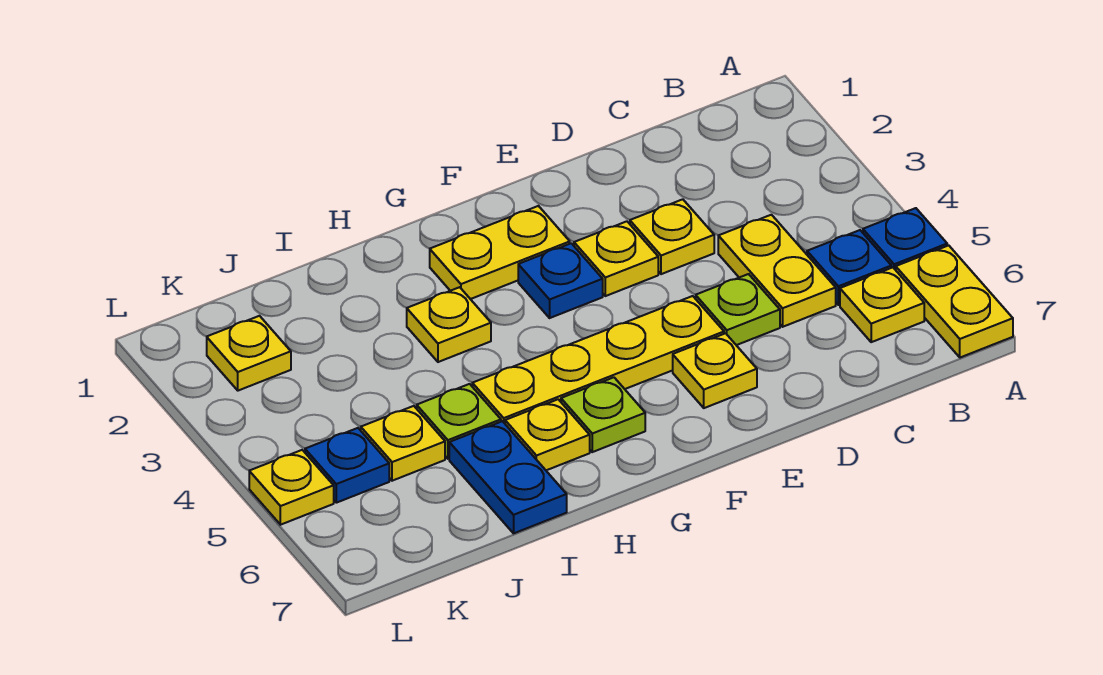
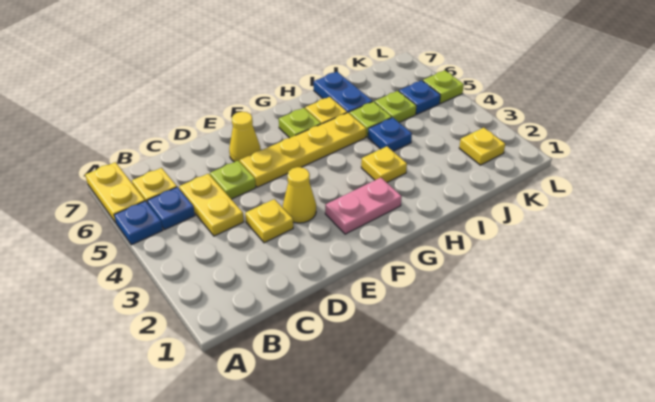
yellow plate E3 level 1 -> yellow cone E3 level 1
yellow plate E6 level 1 -> yellow cone E6 level 1
yellow plate F2:G2 level 1 -> pink plate F2:G2 level 1
blue plate F3 level 1 -> blue plate I4 level 1
yellow plate J5 level 1 -> lime plate J5 level 1
yellow plate L5 level 1 -> lime plate L5 level 1

